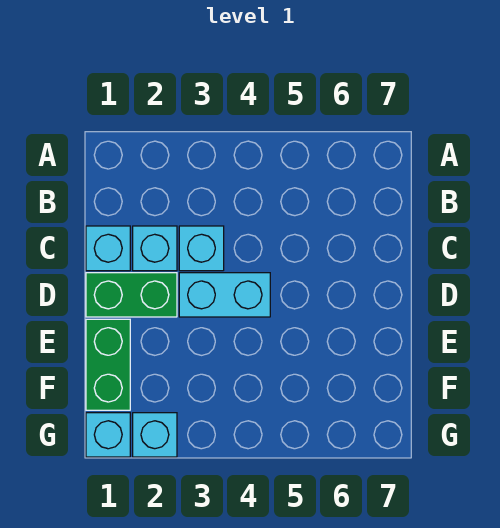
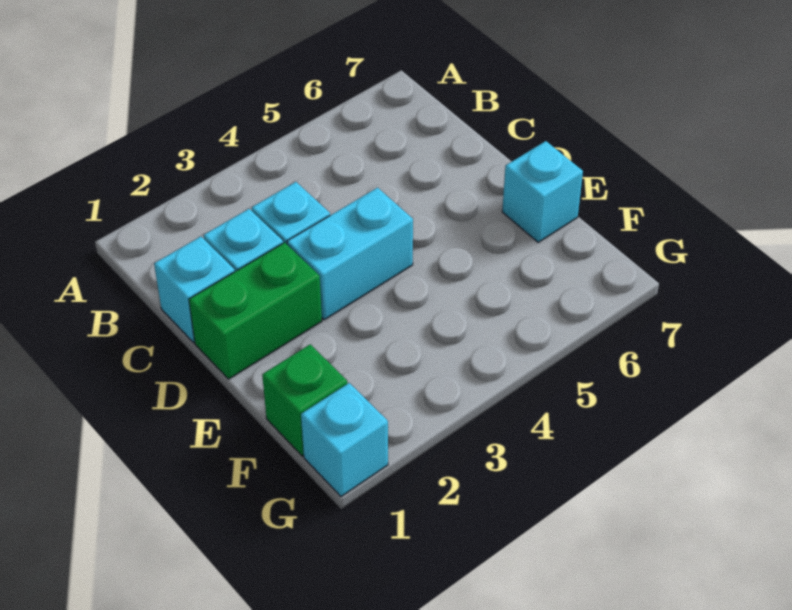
green brick E1:F1 level 1 -> green brick F1 level 1
cyan brick G2 level 1 -> cyan brick E7 level 1

